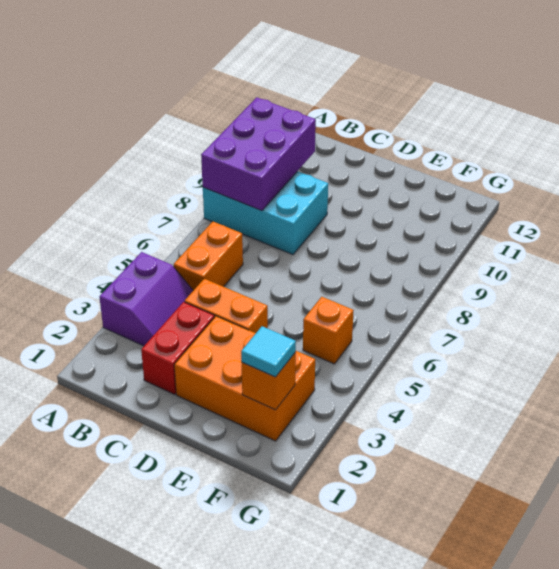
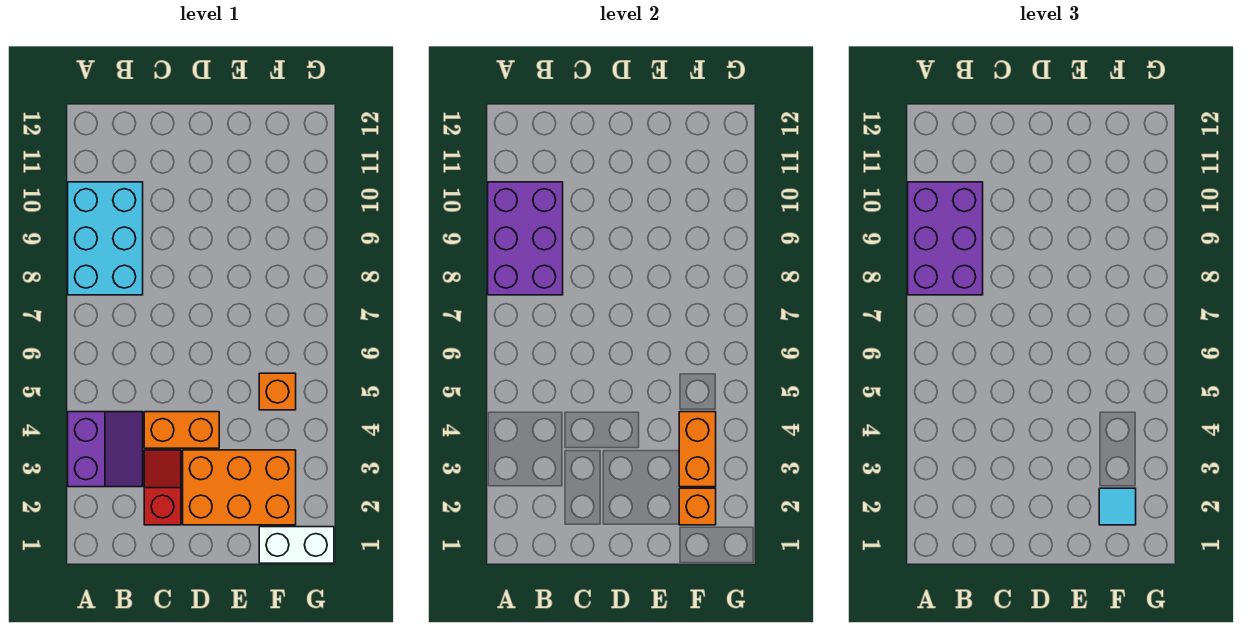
cyan brick A8:C9 level 1 -> cyan brick A8:B10 level 1
none -> purple brick A8:B10 level 3
orange brick B5:B6 level 1 -> orange brick F3:F4 level 2
red brick C2:C3 level 1 -> red slope C2:C3 level 1 top 2
none -> white brick F1:G1 level 1

